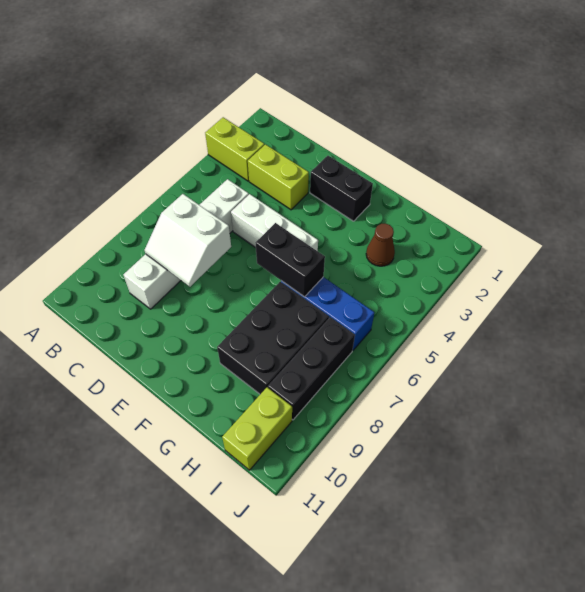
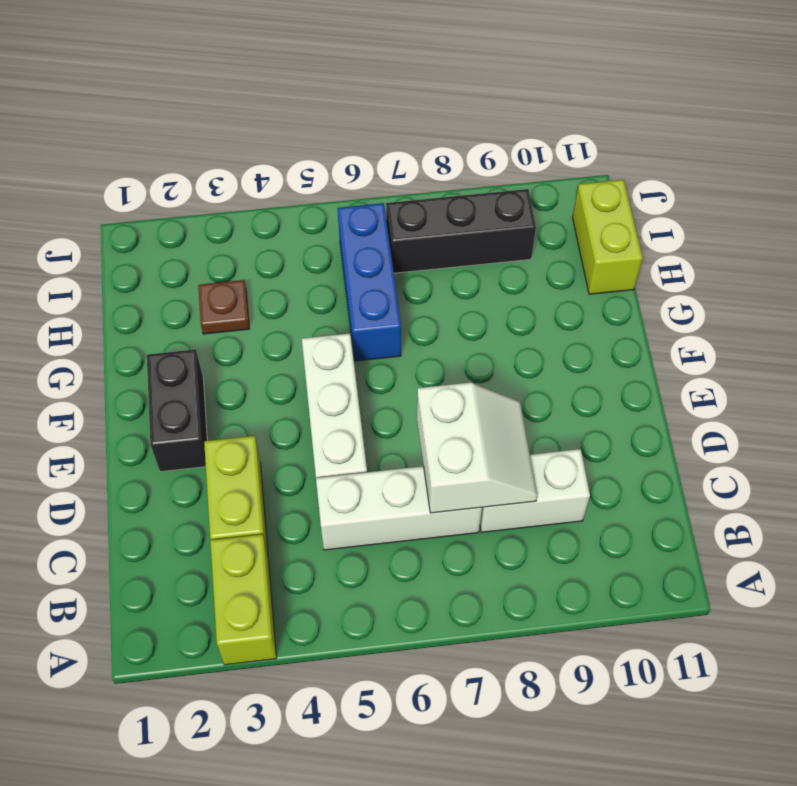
black brick F6:G6 level 2 -> none
black brick G7:H9 level 1 -> none
brown cone H3 level 1 -> brown plate H3 level 1
lime brick I10:I11 level 1 -> lime brick H11:I11 level 1

